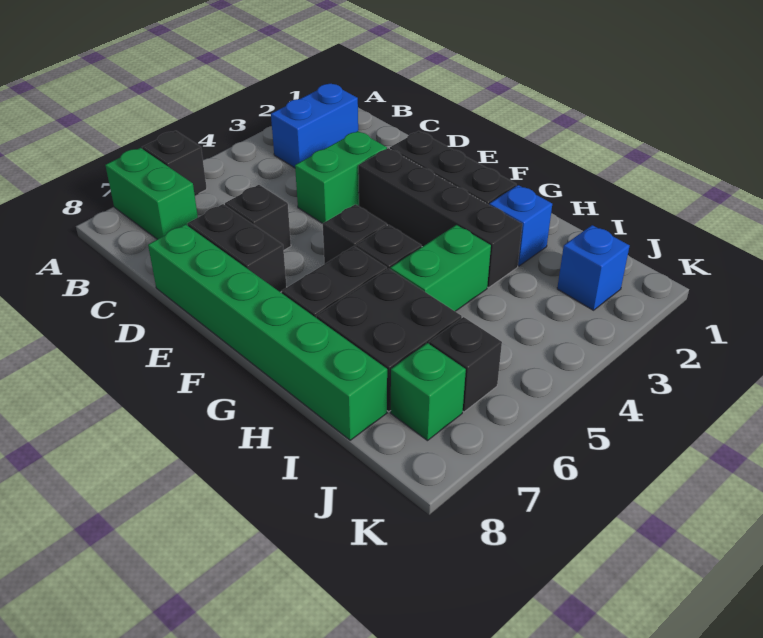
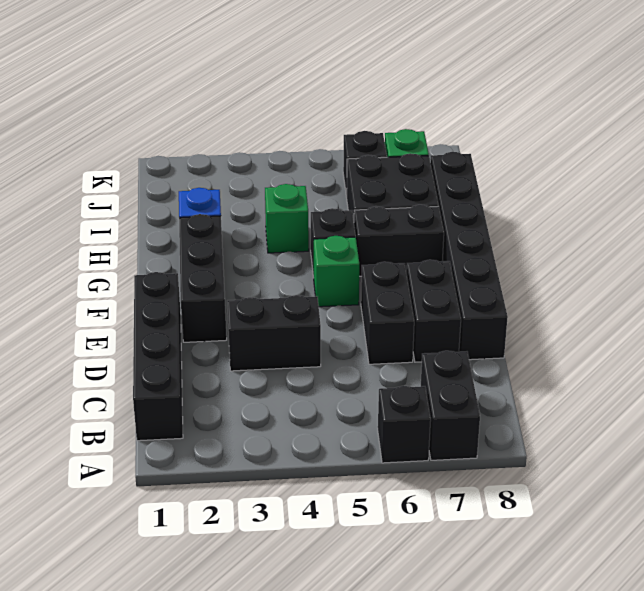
green brick A7:B7 level 1 -> black brick A7:B7 level 1
blue brick B2:B3 level 1 -> none
green brick D3:D4 level 1 -> black brick D3:D4 level 1
black brick D6 level 1 -> black brick D6:E6 level 1
green brick D8:I8 level 1 -> black brick D8:I8 level 1
black brick E3:H3 level 1 -> black brick B1:E1 level 1
black brick F5 level 1 -> green brick F5 level 1
green brick H4:H5 level 1 -> green brick H4 level 1
blue brick J2 level 1 -> none

